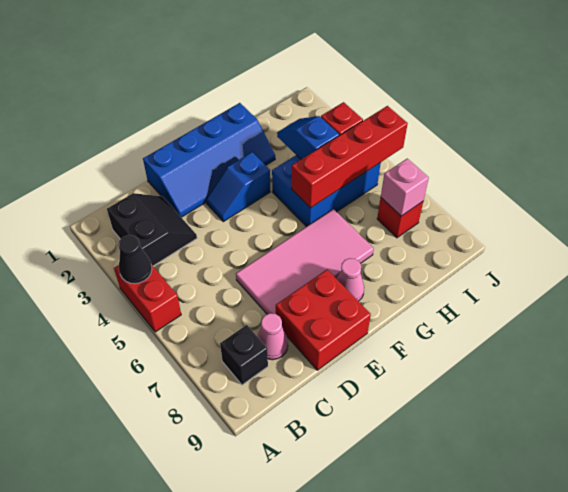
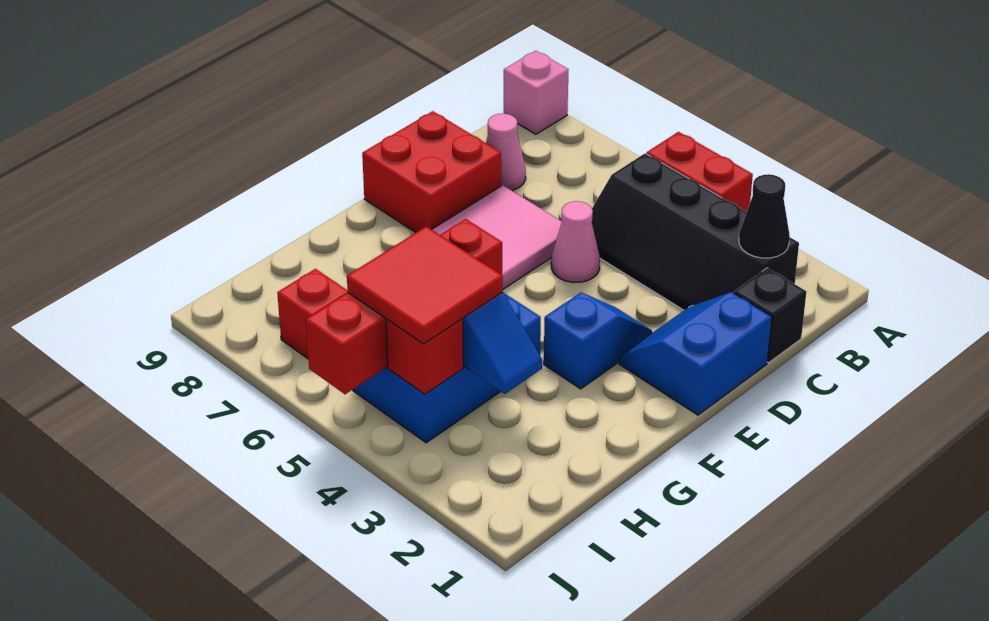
black cone A4 level 2 -> black cone B2 level 2
black slope B2:C3 level 1 top B -> black slope B2:C5 level 1 top B
black brick B8 level 1 -> black brick C1 level 1
blue slope D1:G2 level 1 top 1 -> blue slope D1:E2 level 1 top 1
pink cone F8 level 1 -> pink cone D5 level 1
none -> red tile H4:I5 level 3
pink brick I7 level 2 -> pink brick A9 level 1

